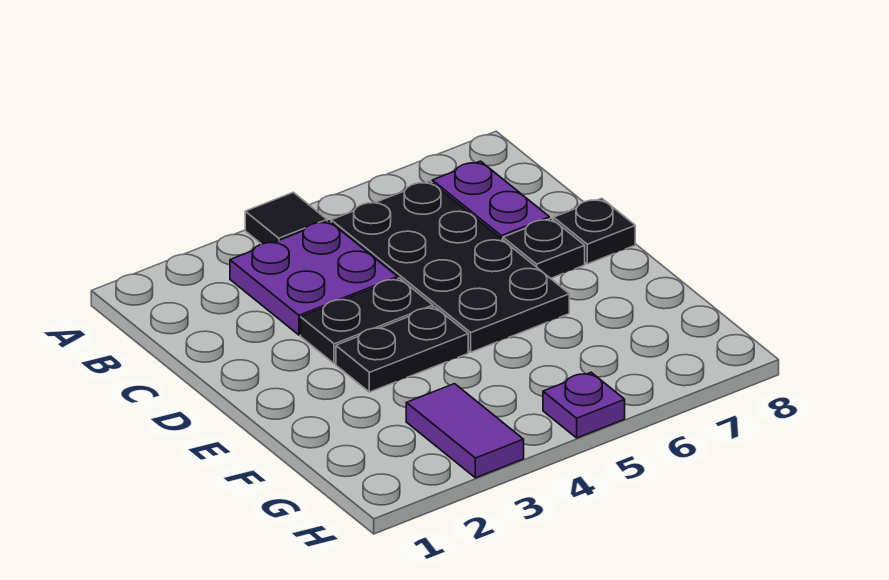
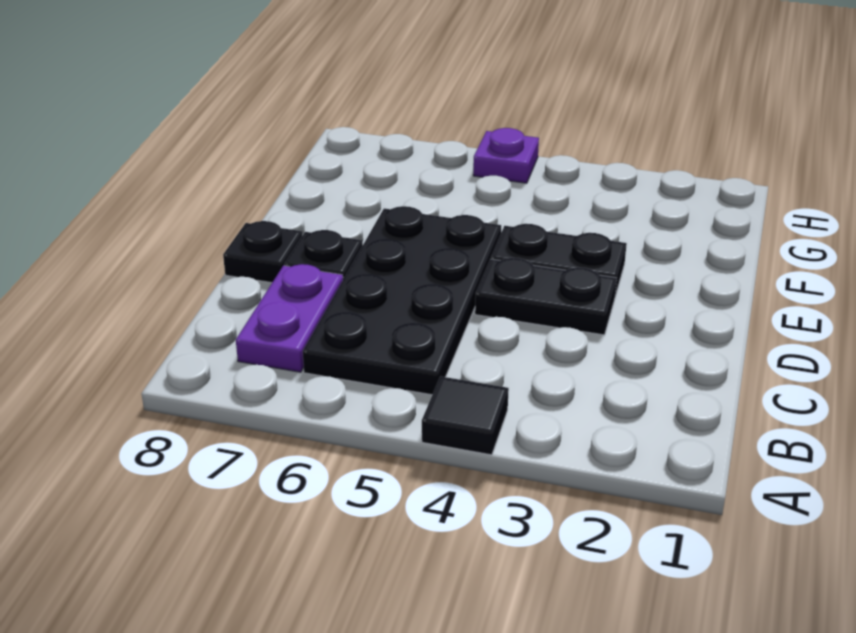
purple plate B3:C4 level 1 -> none
purple tile G3:H3 level 1 -> none

